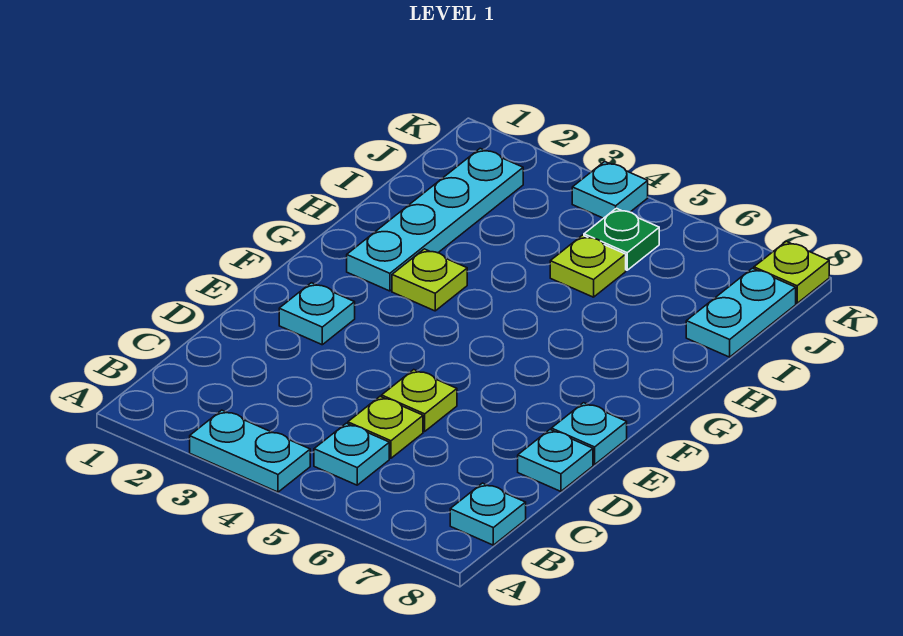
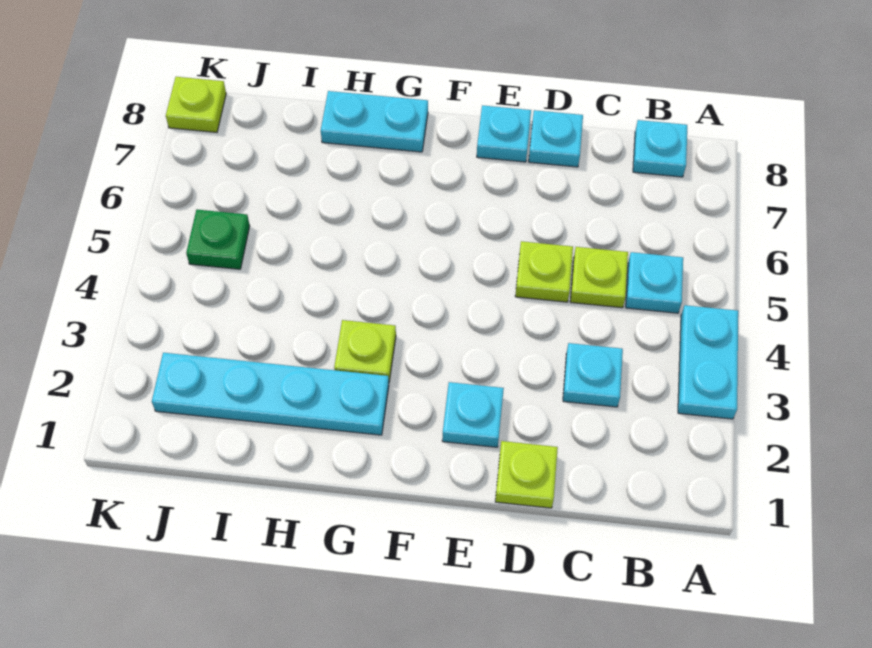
lime plate I5 level 1 -> lime plate D1 level 1
cyan plate I8:J8 level 1 -> cyan plate G8:H8 level 1
cyan plate K4 level 1 -> cyan plate C3 level 1

